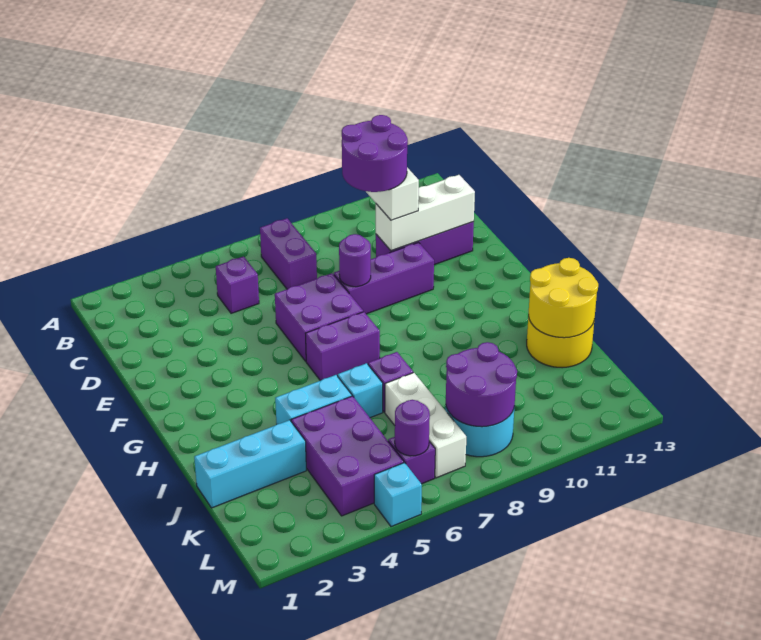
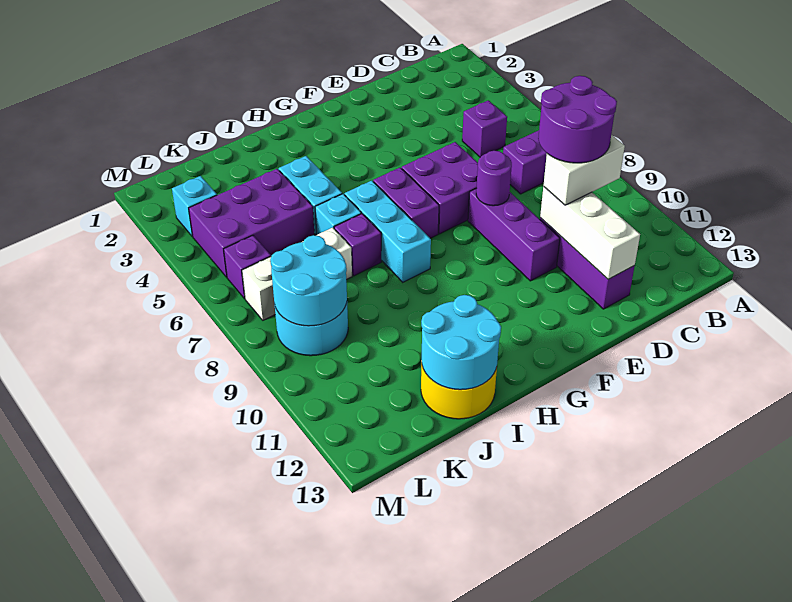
yellow round brick I12:J13 level 2 -> cyan round brick I12:J13 level 2
cyan brick J1:J3 level 1 -> cyan brick H6:H8 level 1
purple round brick K8:L9 level 2 -> cyan round brick K8:L9 level 2
purple round brick L6 level 2 -> none
cyan brick M5 level 1 -> cyan brick L3 level 1

